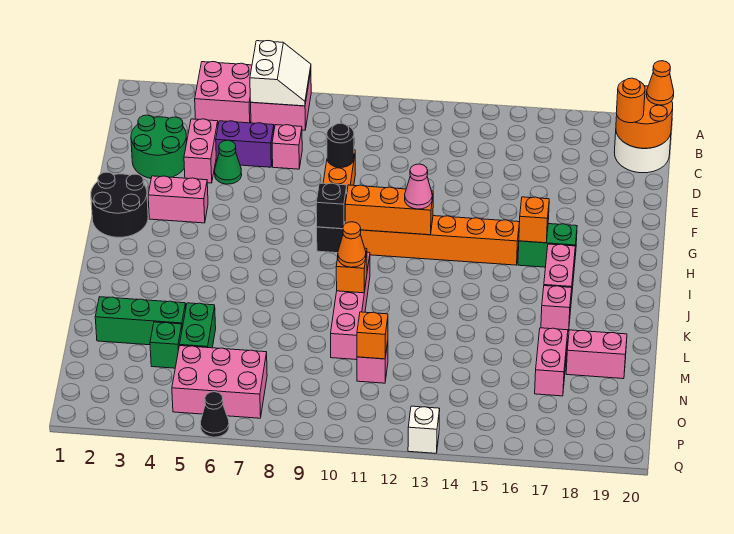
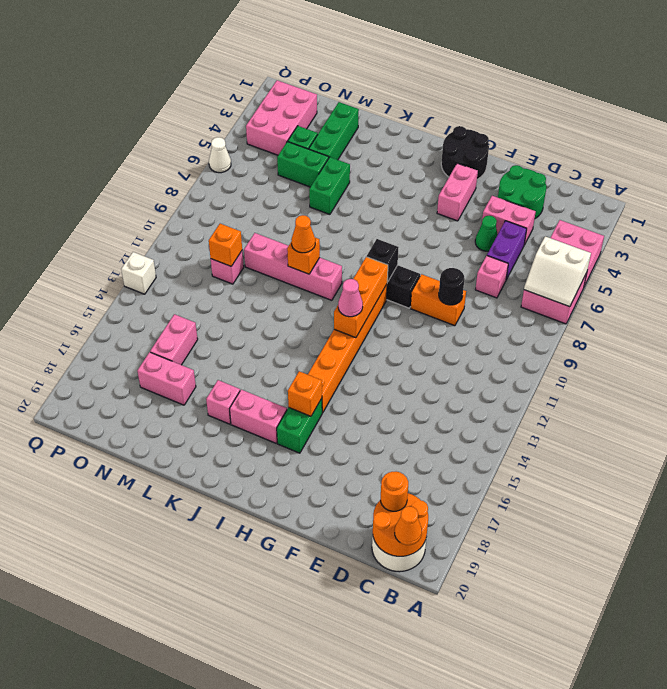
none -> green brick L5:L6 level 1
pink brick M18:M19 level 1 -> pink brick N15:N16 level 1
pink brick O5:P7 level 1 -> pink brick O2:P4 level 1
black cone Q6 level 1 -> white cone Q6 level 1

